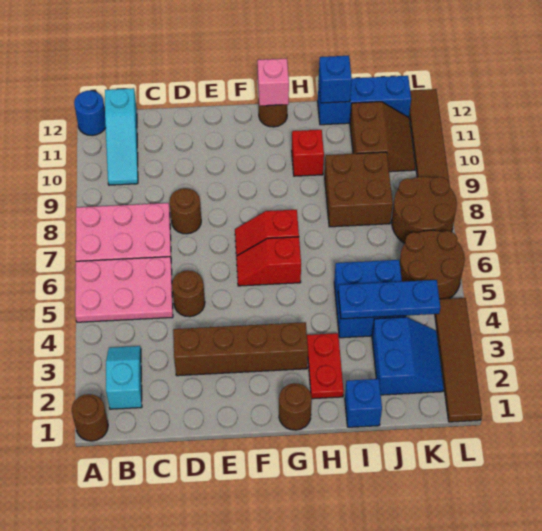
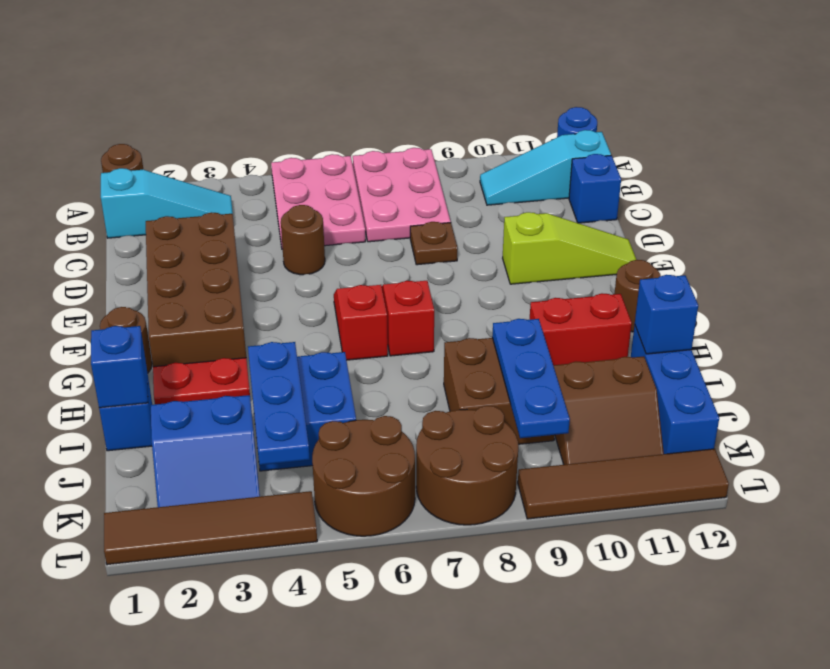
cyan slope B2:B3 level 1 top 2 -> cyan slope B1:B3 level 1 top 1
none -> blue brick C12 level 1
brown brick D3:G3 level 1 -> brown brick D2:G3 level 1
brown round brick D8 level 1 -> brown plate D8 level 1
none -> lime slope E10:E12 level 1 top 10
pink brick G12 level 2 -> none
red brick H10 level 1 -> red brick H10:H11 level 1
none -> blue brick I1 level 2
none -> blue plate I9:K9 level 2

